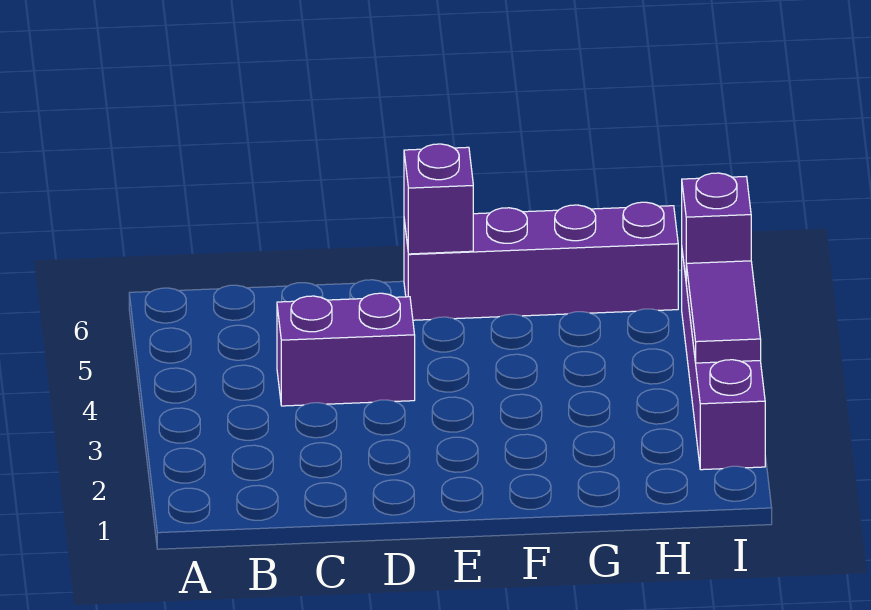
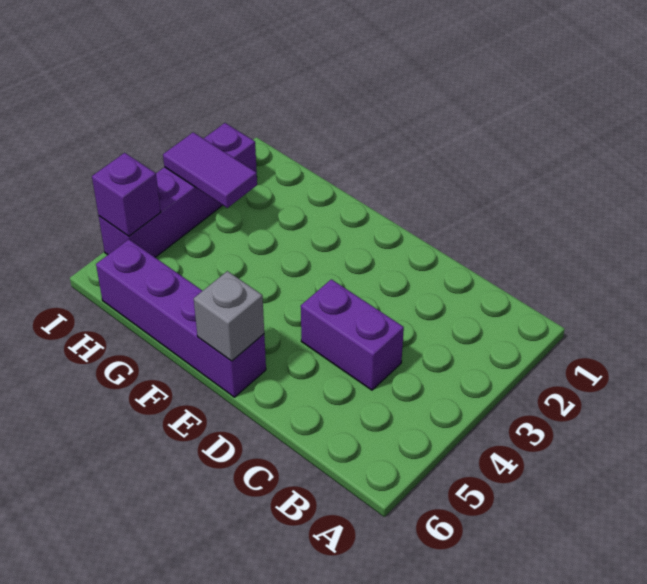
purple brick E6 level 2 -> grey brick E6 level 2
purple tile I3:I4 level 2 -> purple tile H3:I3 level 2

